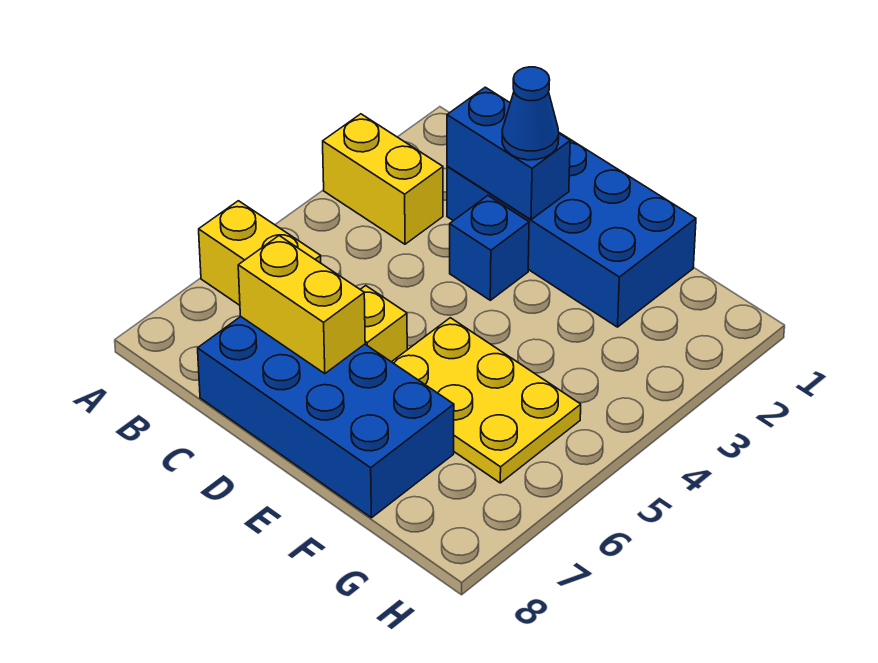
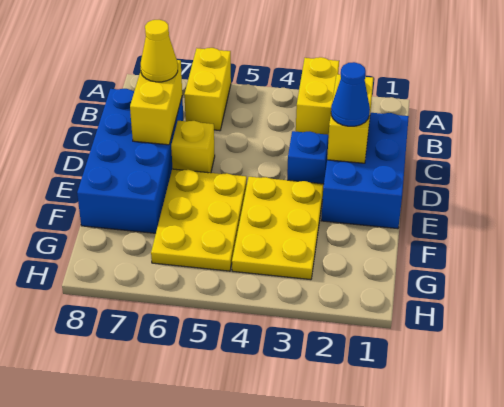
blue brick C1:F2 level 1 -> blue brick C1:E2 level 1
blue brick C2:D2 level 2 -> yellow brick C2:D2 level 2
none -> yellow cone C7 level 3
none -> yellow plate E3:G4 level 1

